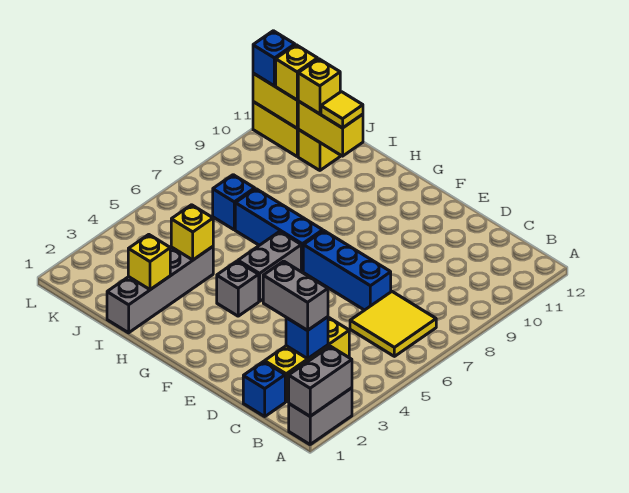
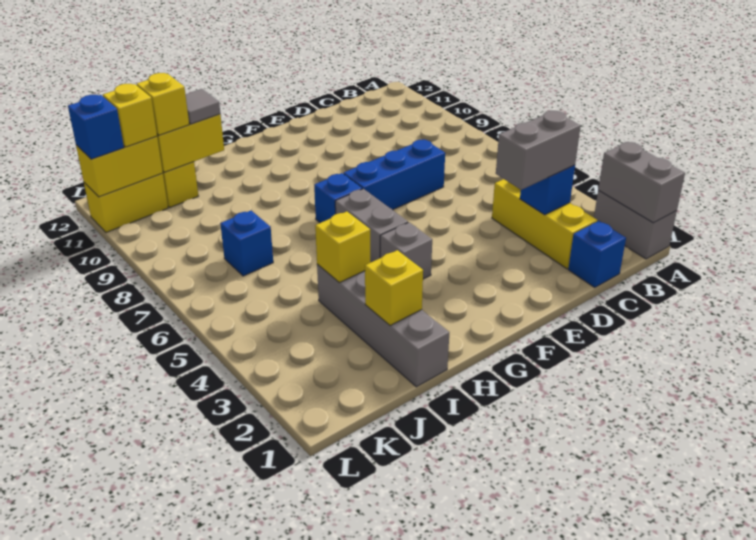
yellow tile B6:C7 level 1 -> none
blue brick G7:I7 level 1 -> blue brick G7 level 1
yellow tile I11 level 3 -> grey tile I11 level 3

